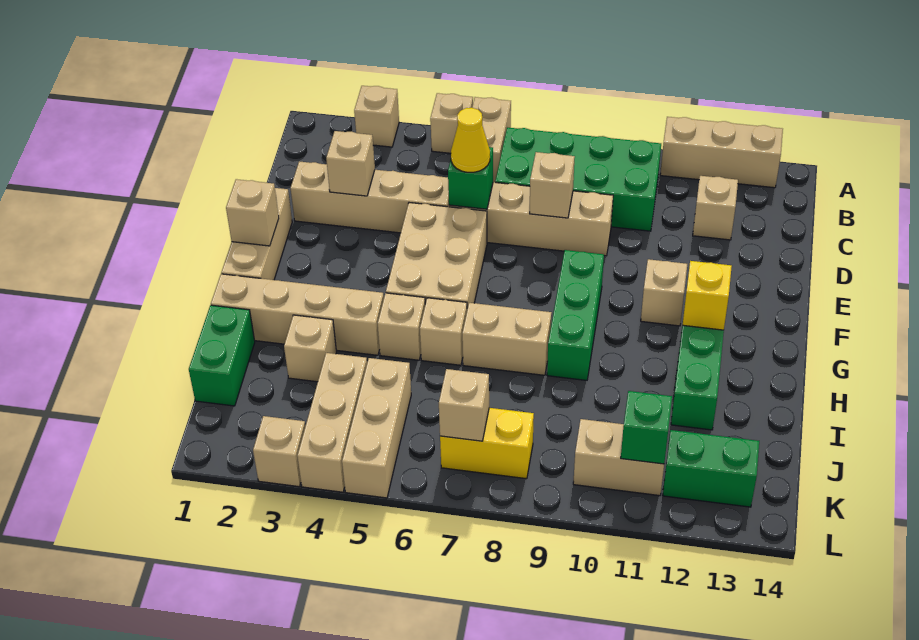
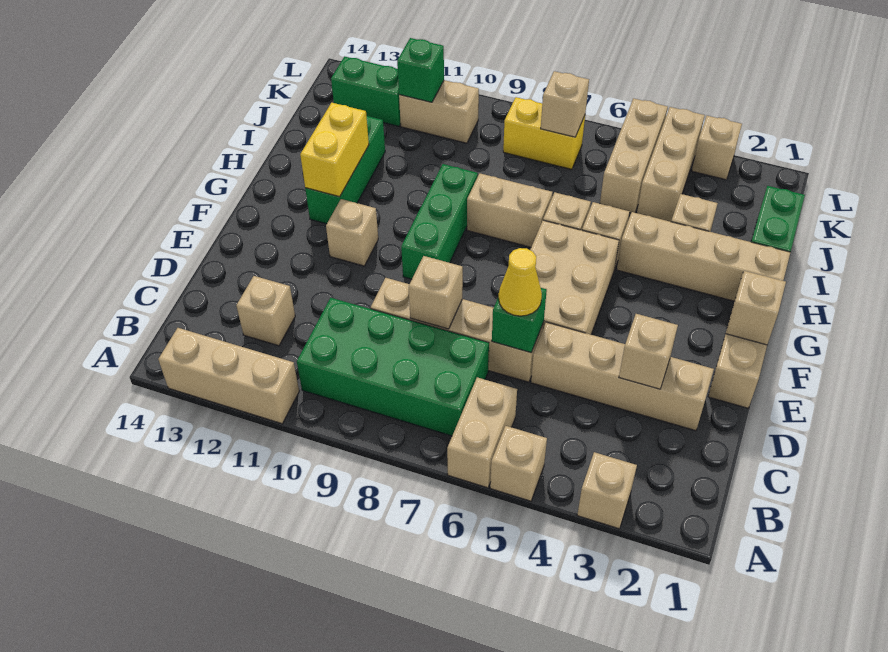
yellow brick G12 level 2 -> yellow brick G12:H12 level 2

